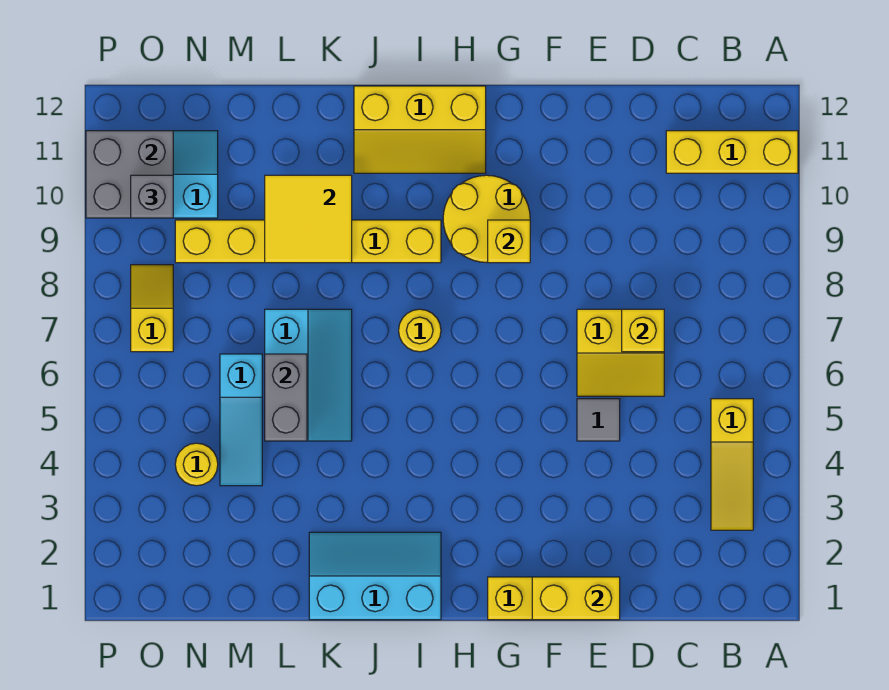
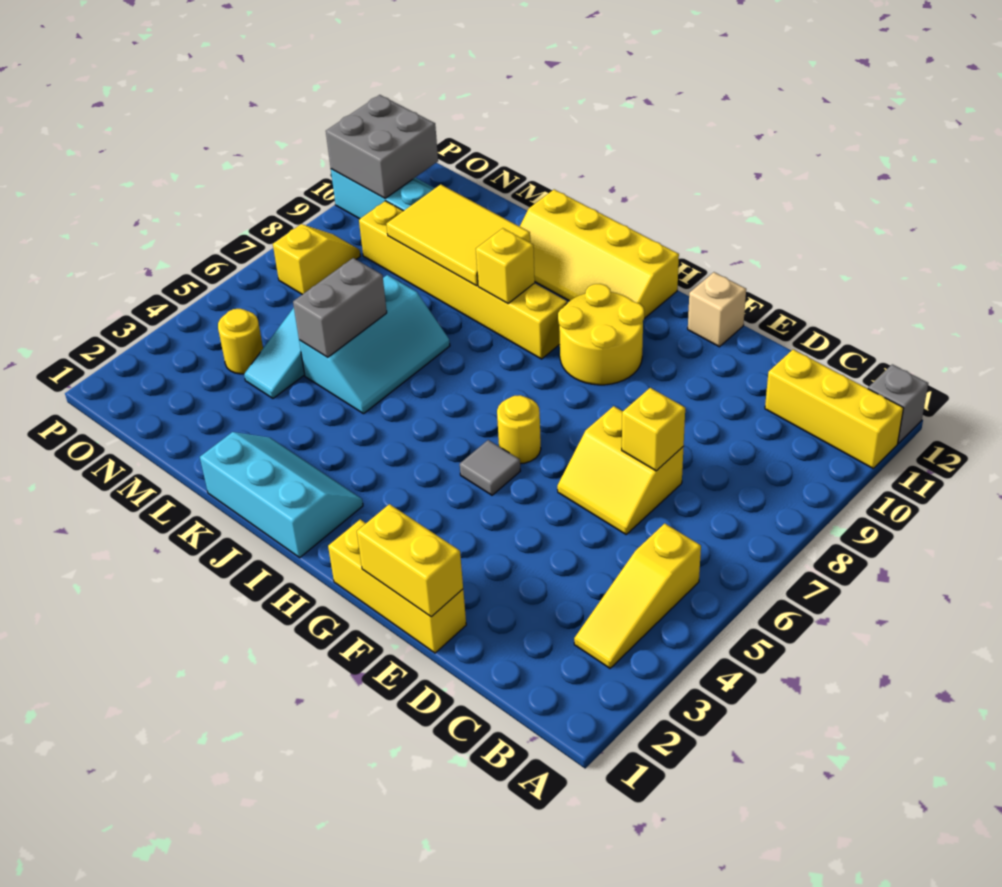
grey tile E5 level 1 -> grey tile G5 level 1
none -> tan brick F12 level 1
yellow brick G9 level 2 -> yellow brick J9 level 2
yellow slope H11:J12 level 1 top 12 -> yellow slope H11:K12 level 1 top 12
yellow round brick I7 level 1 -> yellow round brick G6 level 1
yellow tile K9:L10 level 2 -> yellow tile K9:M10 level 2
grey brick O10 level 3 -> grey brick A12 level 1

